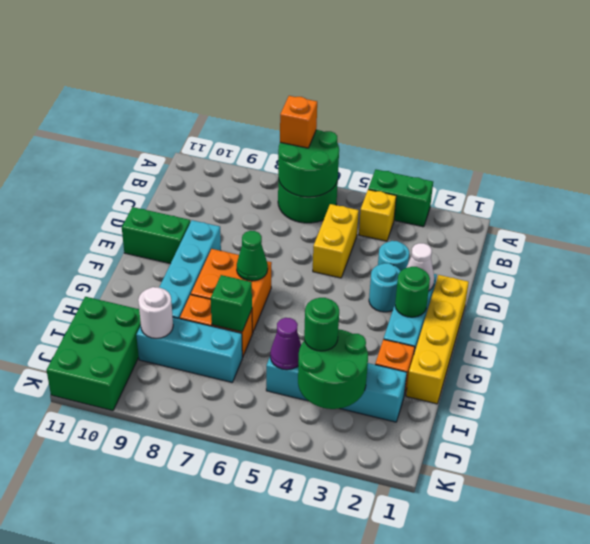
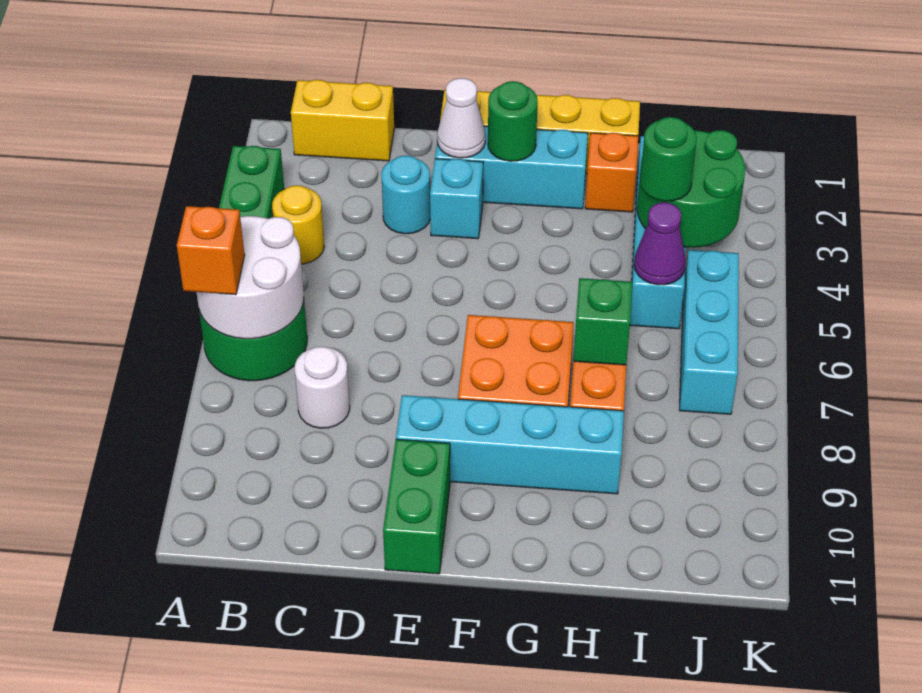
green round brick A6:B7 level 2 -> white round brick A6:B7 level 2
yellow brick B4 level 1 -> yellow round brick B4 level 1
yellow brick C5:D5 level 1 -> yellow brick B1:C1 level 1
cyan round brick E3 level 1 -> cyan brick E3 level 1
green cone F7 level 2 -> none
cyan brick I7:I9 level 1 -> cyan brick J5:J7 level 1
white round brick I9 level 2 -> white round brick C8 level 1
green brick I10:K11 level 1 -> none

